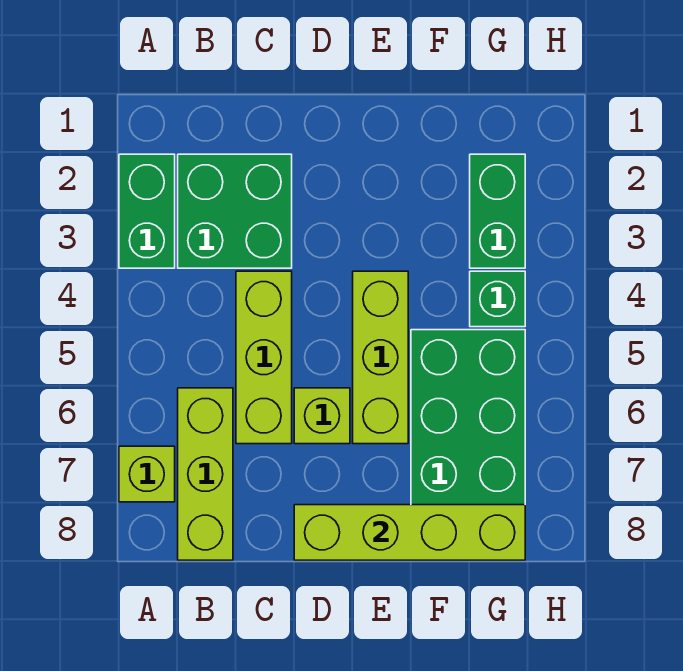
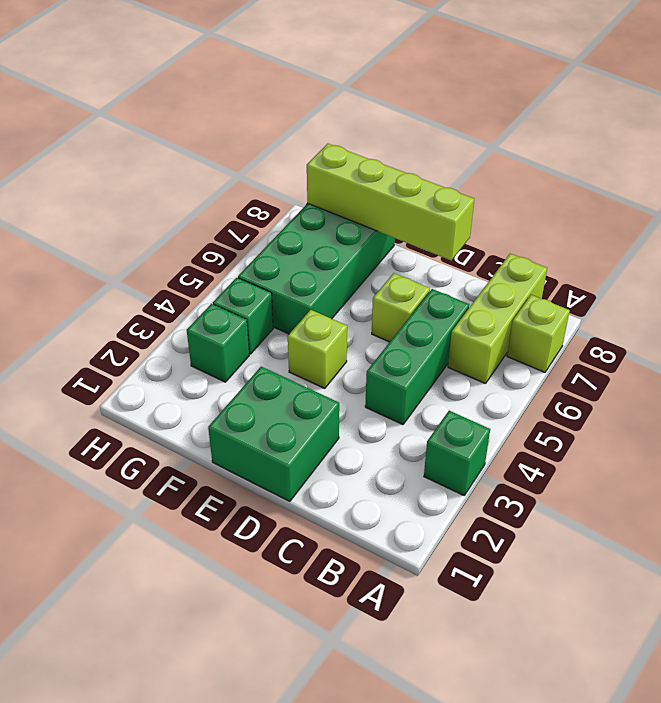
green brick A2:A3 level 1 -> green brick A3 level 1
green brick B2:C3 level 1 -> green brick D1:E2 level 1
lime brick C4:C6 level 1 -> green brick C4:C6 level 1
lime brick E4:E6 level 1 -> lime brick E4 level 1
green brick G2:G3 level 1 -> green brick G3 level 1

